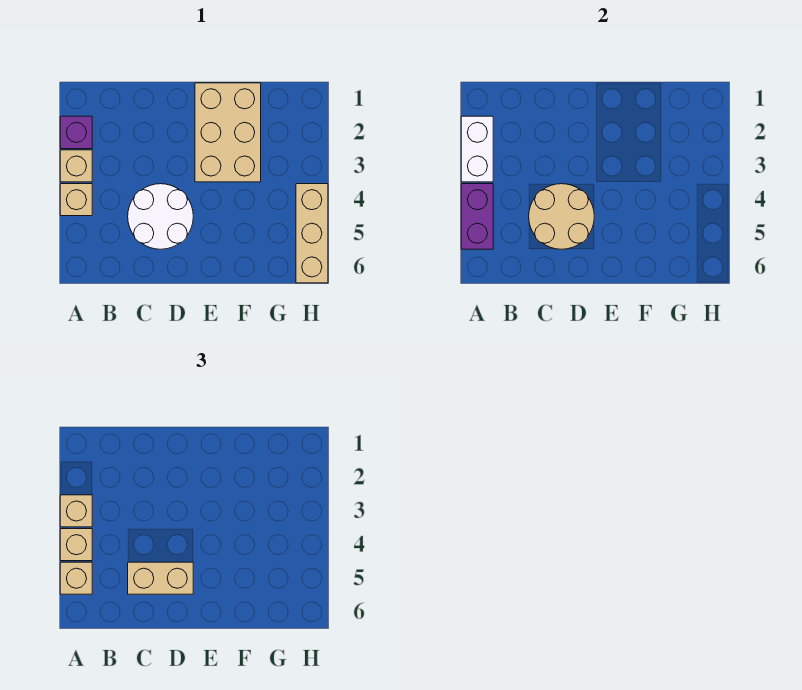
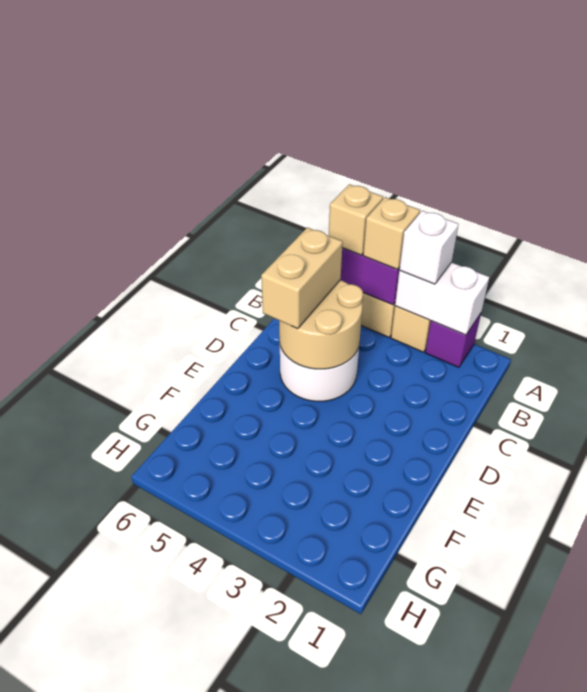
tan brick A3 level 3 -> white brick A3 level 3
tan brick E1:F3 level 1 -> none
tan brick H4:H6 level 1 -> none

